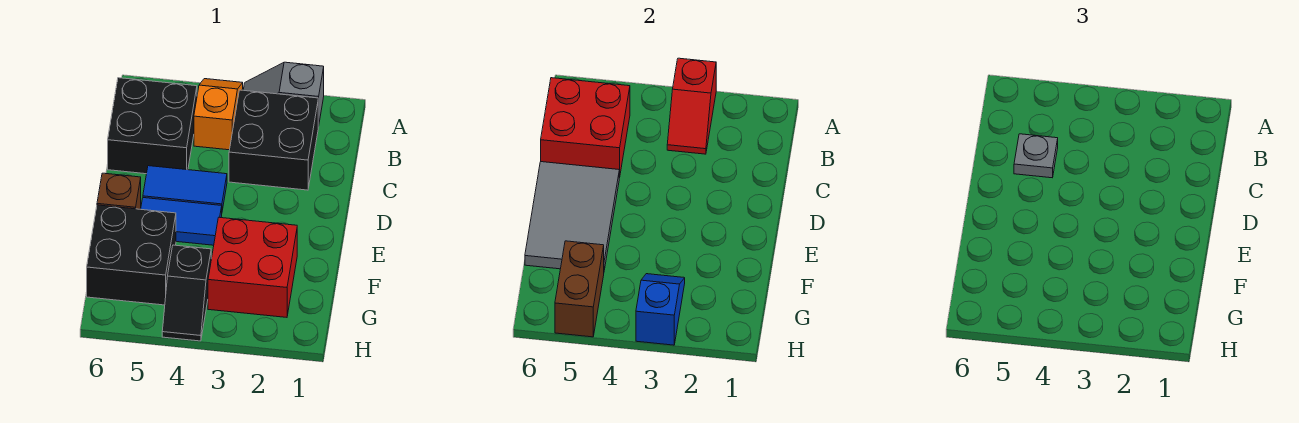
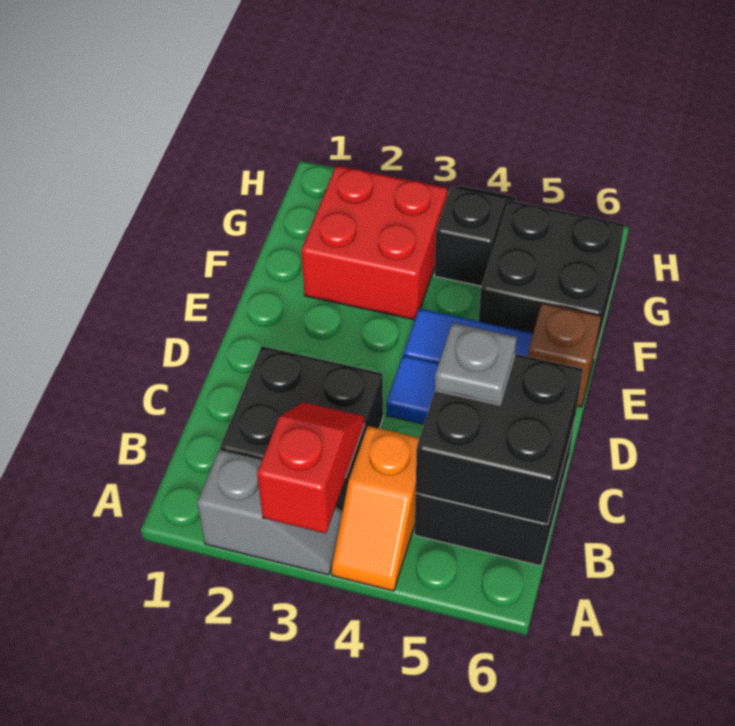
red brick B5:C6 level 2 -> black brick B5:C6 level 2
grey tile D5:F6 level 2 -> none
blue slope G3:H3 level 2 top H -> none
brown brick G5:H5 level 2 -> none

